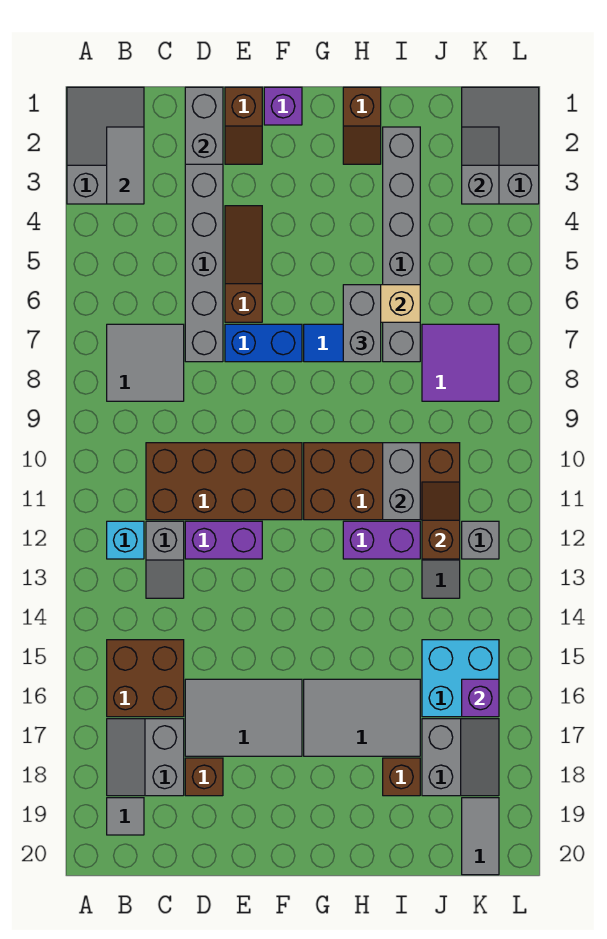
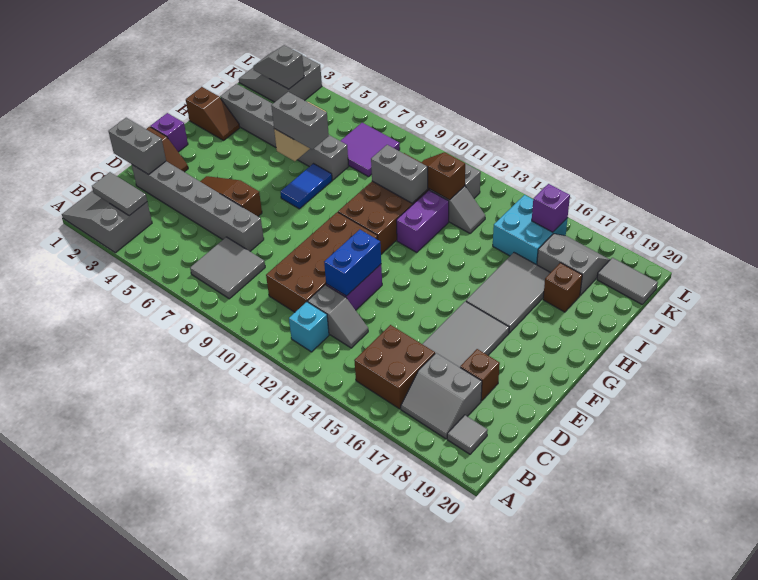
blue brick E7:F7 level 1 -> blue brick D12:E12 level 2

